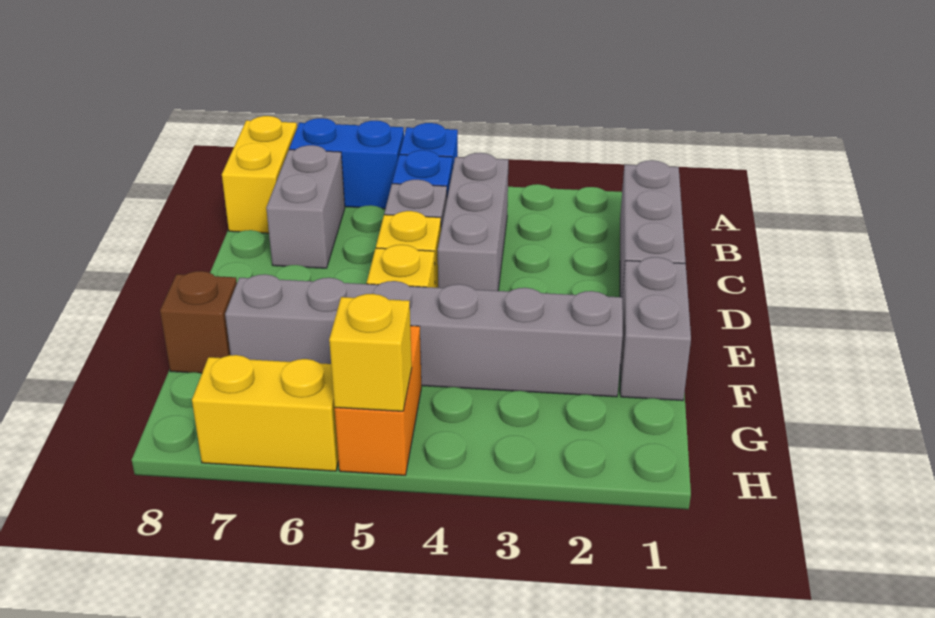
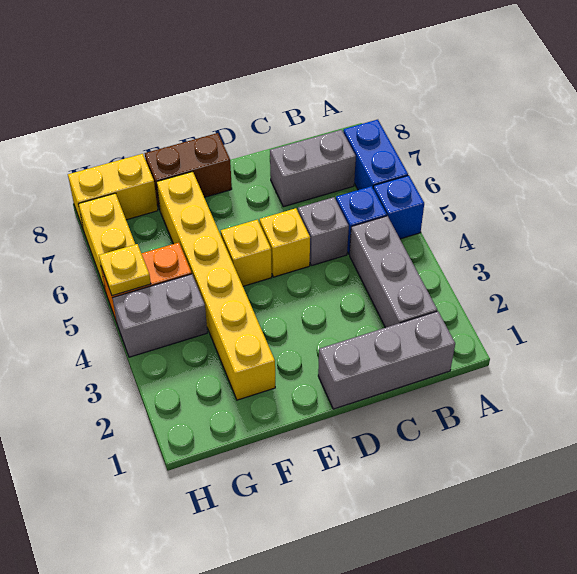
yellow brick A8:B8 level 1 -> yellow brick G8:H8 level 1
grey brick B4:D4 level 1 -> grey brick B2:B4 level 1
grey brick E1:F1 level 1 -> grey brick G4:H4 level 1
grey brick F2:F7 level 1 -> yellow brick F2:F7 level 1
brown brick F8 level 1 -> brown brick E8:F8 level 1
yellow brick H5 level 2 -> yellow plate H5 level 2

